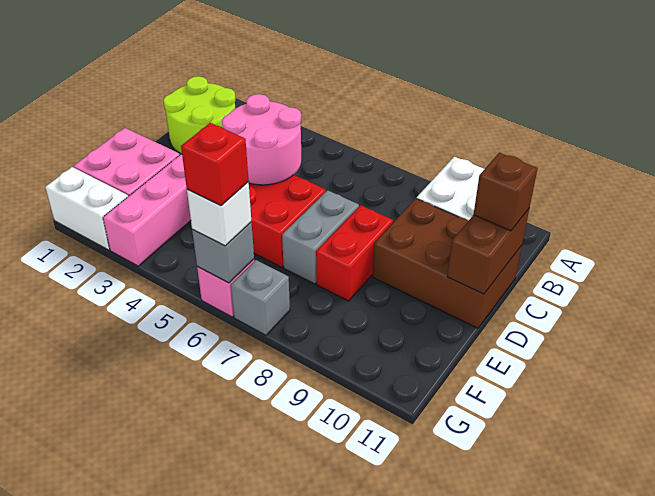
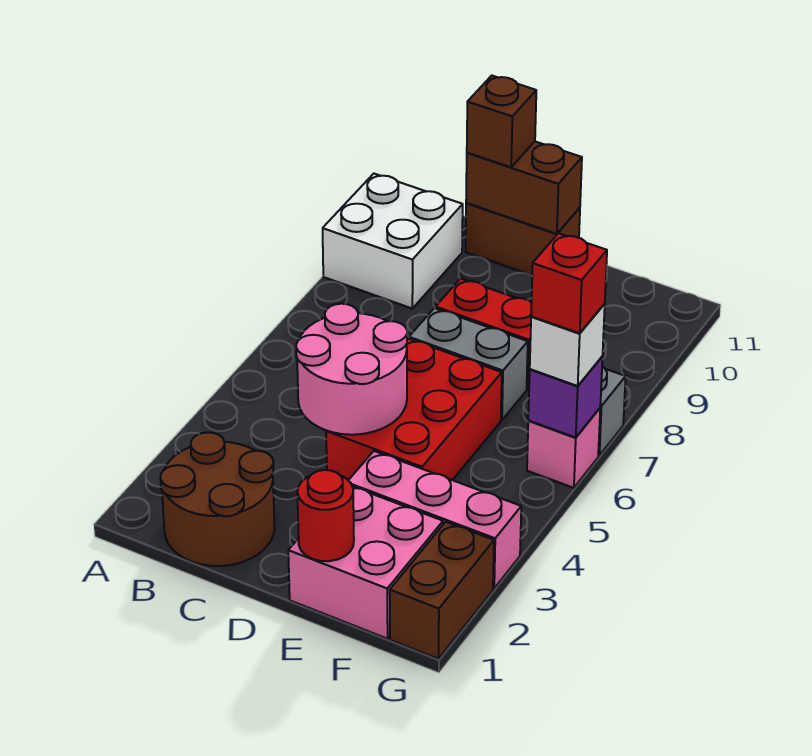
lime round brick B1:C2 level 1 -> brown round brick B1:C2 level 1
brown brick C9:D11 level 1 -> brown brick C11:D11 level 1
none -> red round brick E1 level 2
white brick G1:G2 level 1 -> brown brick G1:G2 level 1
grey brick G6 level 2 -> purple brick G6 level 2

